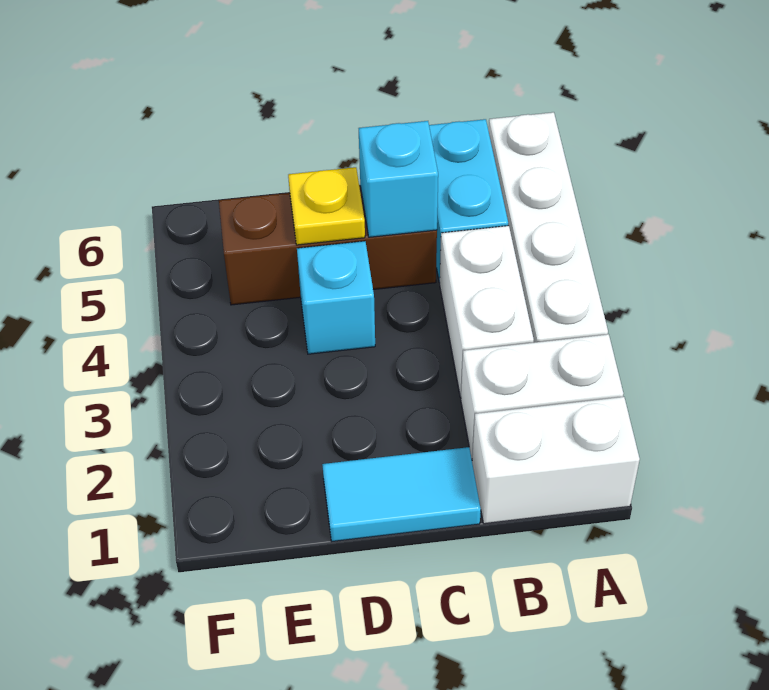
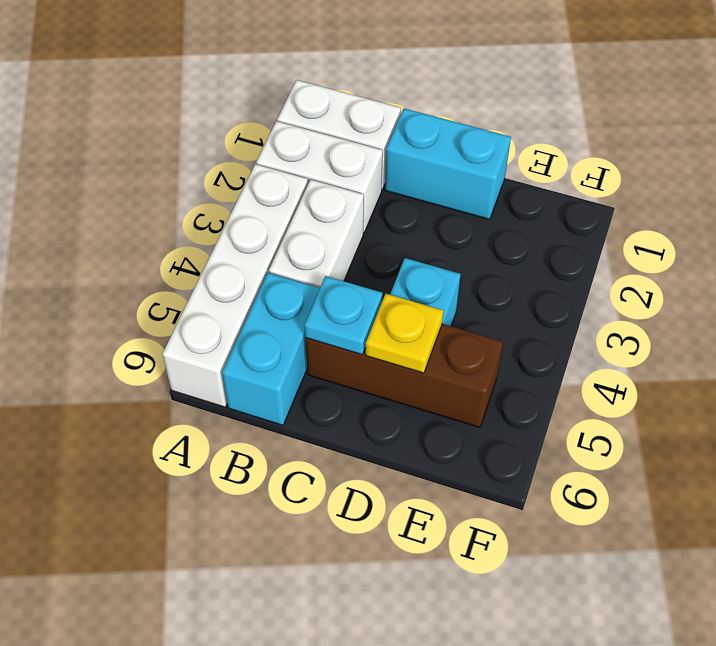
cyan tile C1:D1 level 1 -> cyan brick C1:D1 level 1
cyan brick C5 level 2 -> cyan plate C5 level 2

